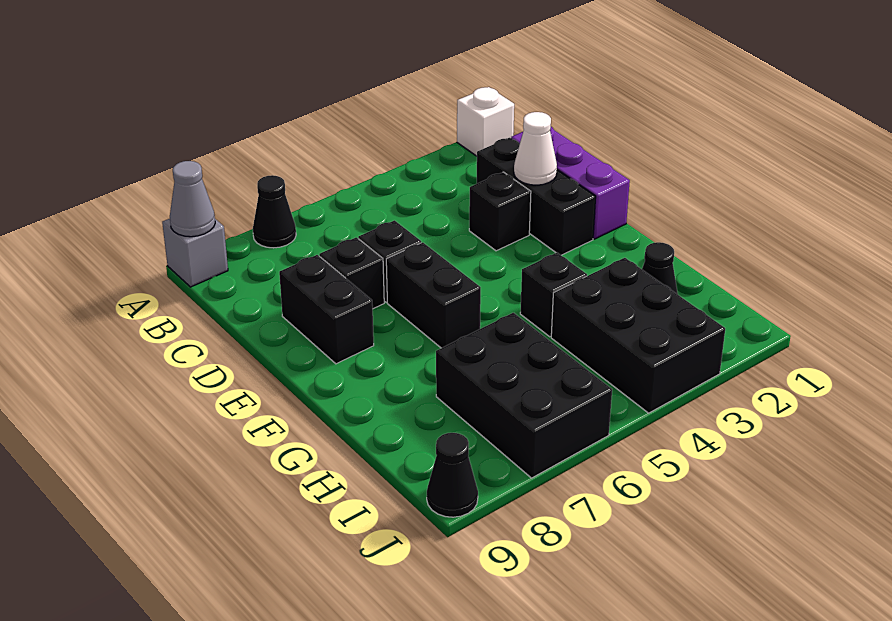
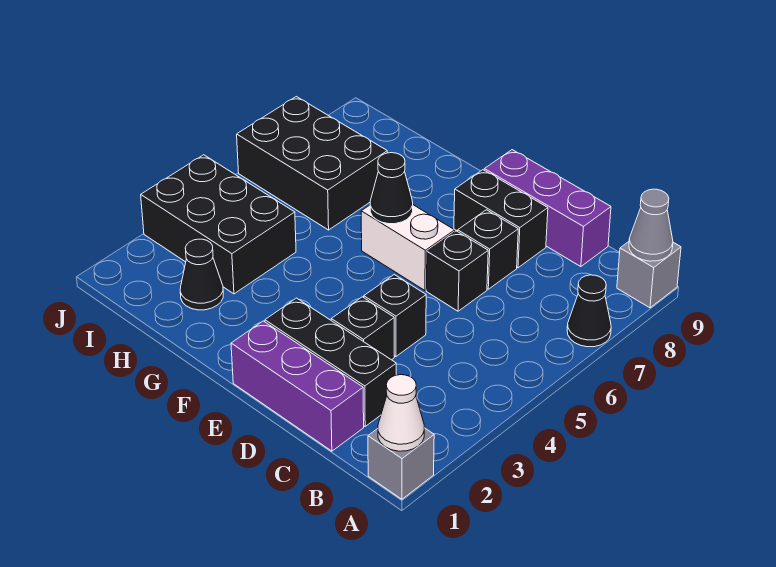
white brick A1 level 1 -> grey brick A1 level 1
none -> purple brick C9:E9 level 1
white cone D2 level 2 -> white cone A1 level 2
black brick E6:F6 level 1 -> white brick E6:F6 level 1
black brick G4 level 1 -> black brick D4 level 1
black cone J9 level 1 -> black cone F6 level 2

